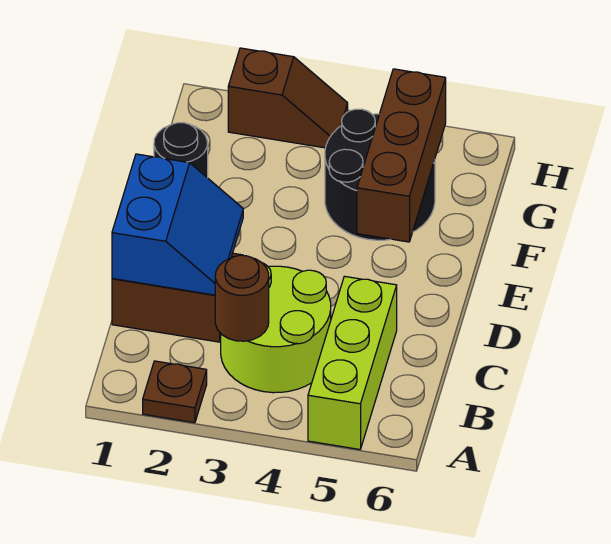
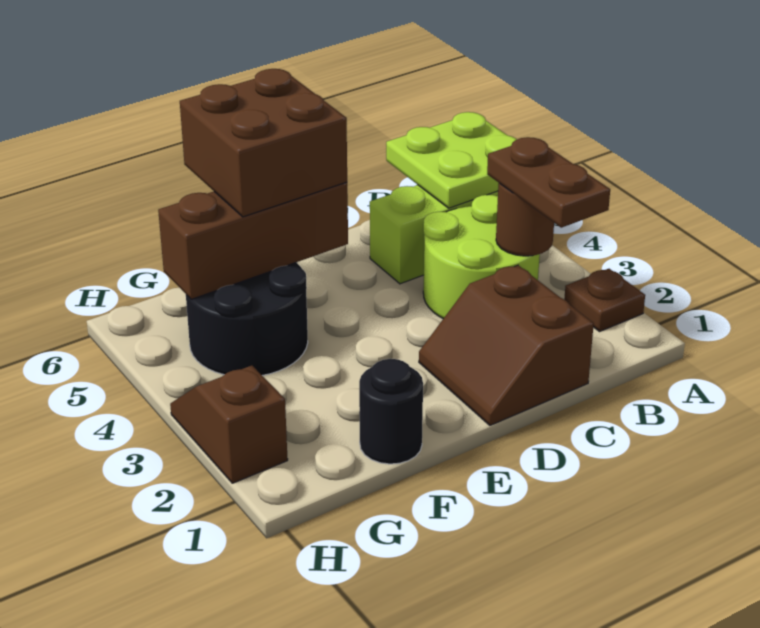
none -> lime plate A5:B6 level 2
none -> brown plate B2:B3 level 3
blue slope C1:D2 level 2 top 1 -> none
none -> brown brick E5:F6 level 3

